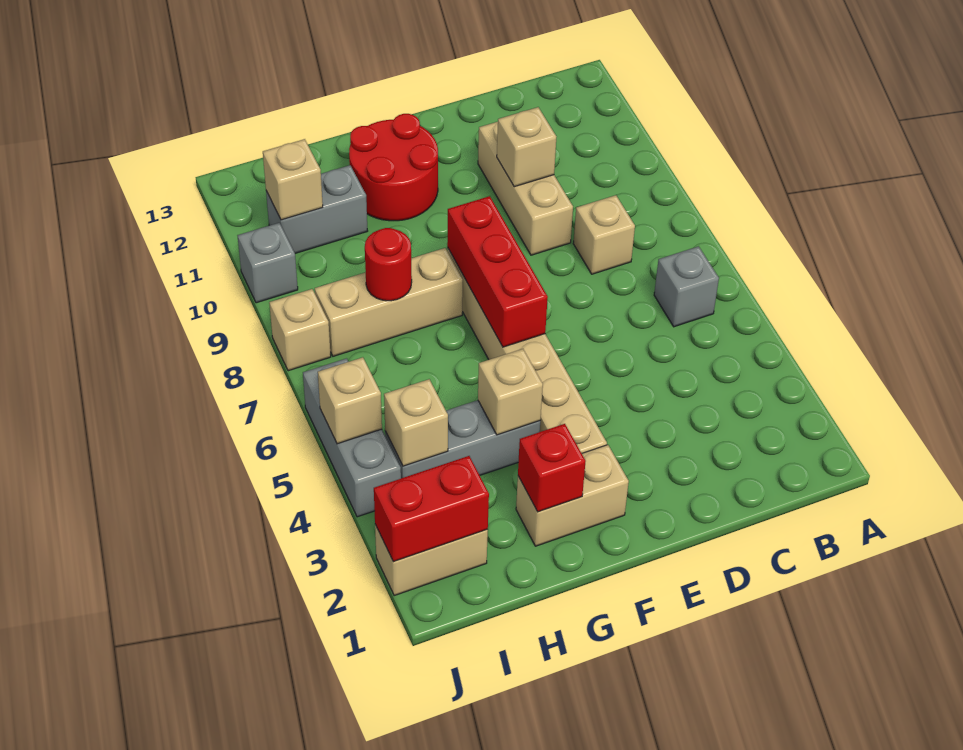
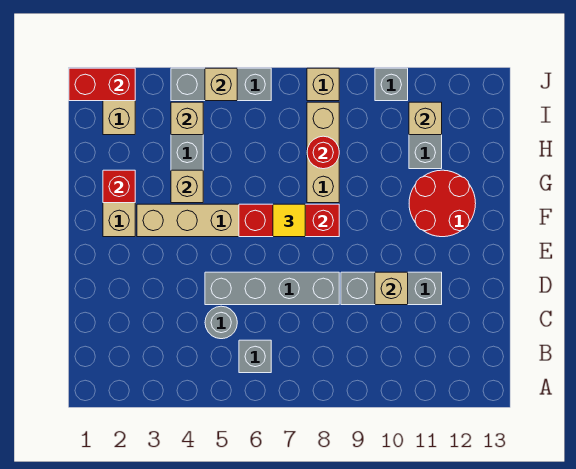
none -> grey round brick C5 level 1
tan brick C8 level 1 -> none
none -> grey brick D5:D8 level 1
tan brick D9:D11 level 1 -> grey brick D9:D11 level 1
none -> yellow tile F7 level 3
red brick I2:J2 level 2 -> red brick J1:J2 level 2

